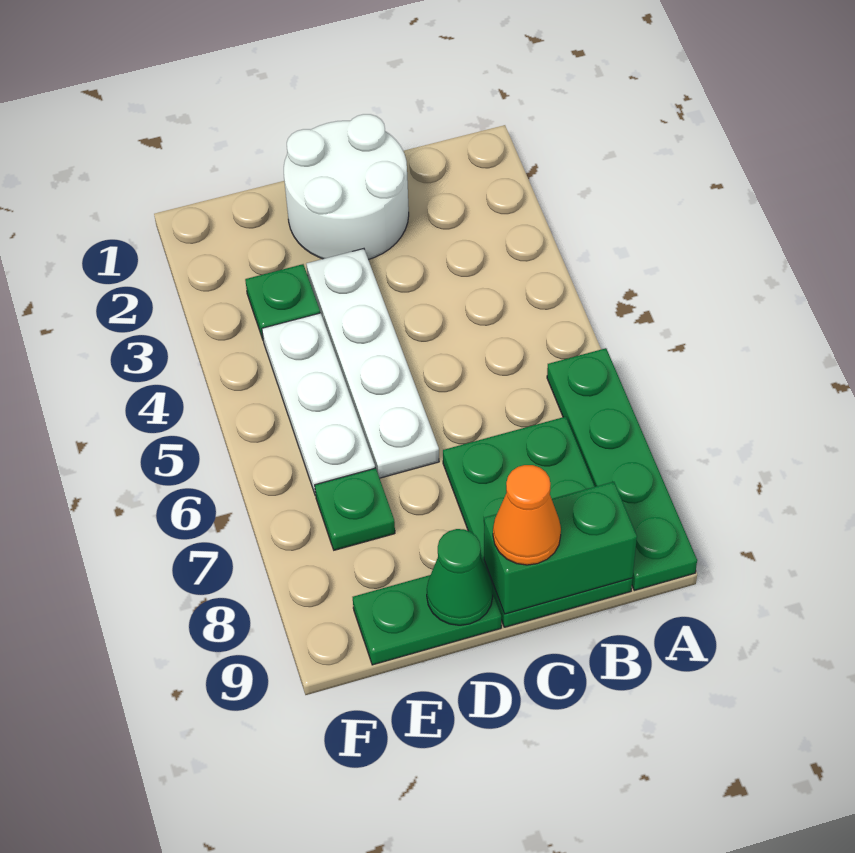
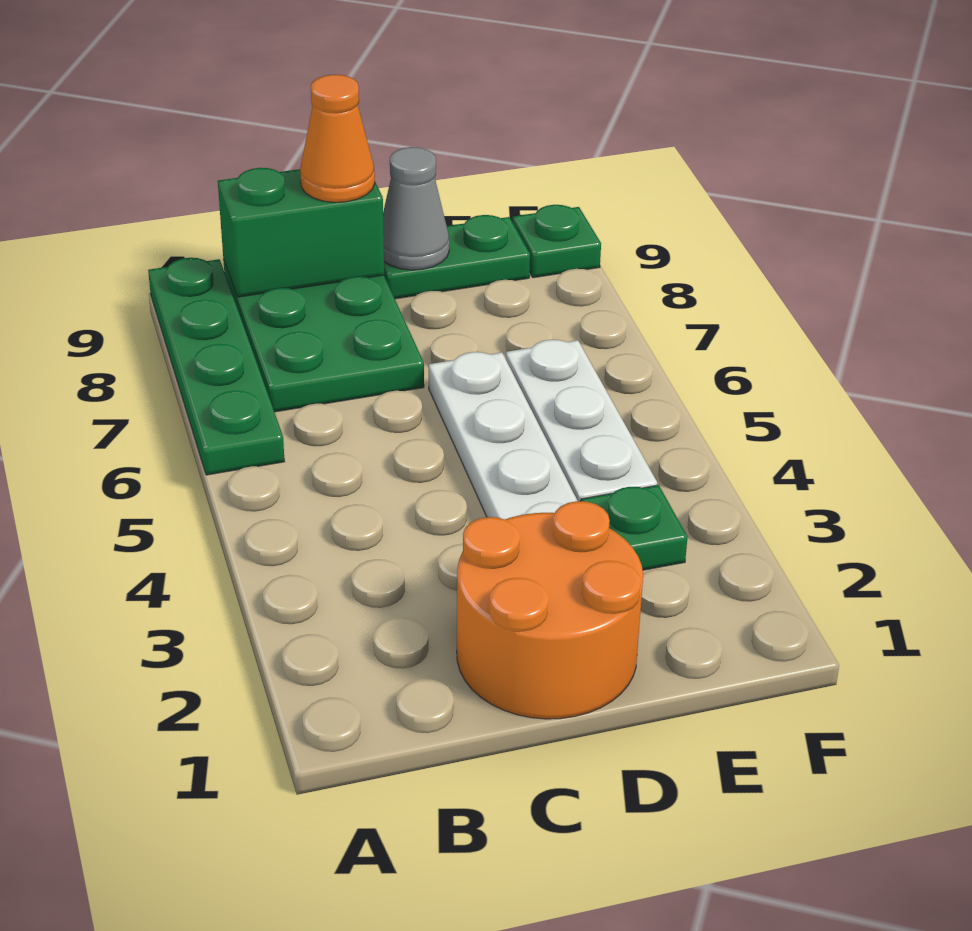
white round brick C1:D2 level 1 -> orange round brick C1:D2 level 1
green cone D9 level 2 -> grey cone D9 level 2
green plate E7 level 1 -> green plate F9 level 1

